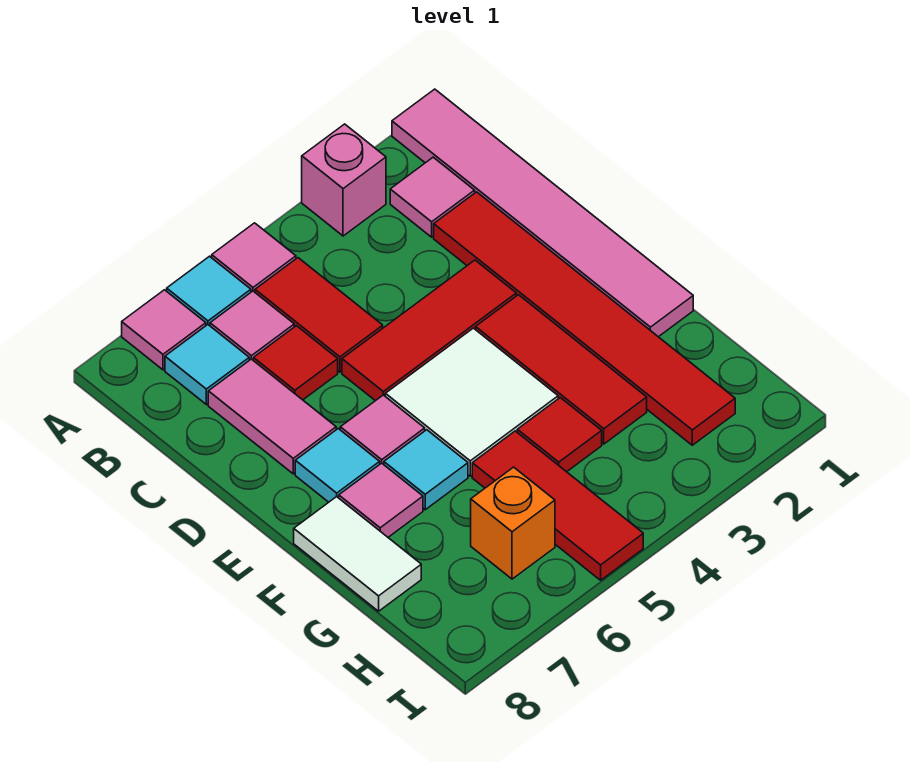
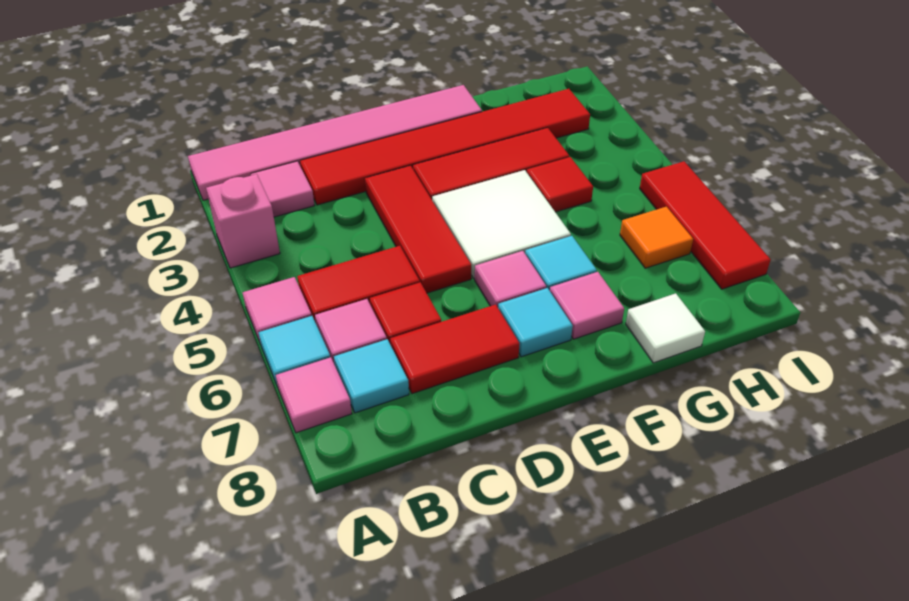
pink tile C7:D7 level 1 -> red tile C7:D7 level 1
white tile F8:G8 level 1 -> white tile G8 level 1
red tile G5:I5 level 1 -> red tile I5:I7 level 1
orange brick H6 level 1 -> orange tile H6 level 1

